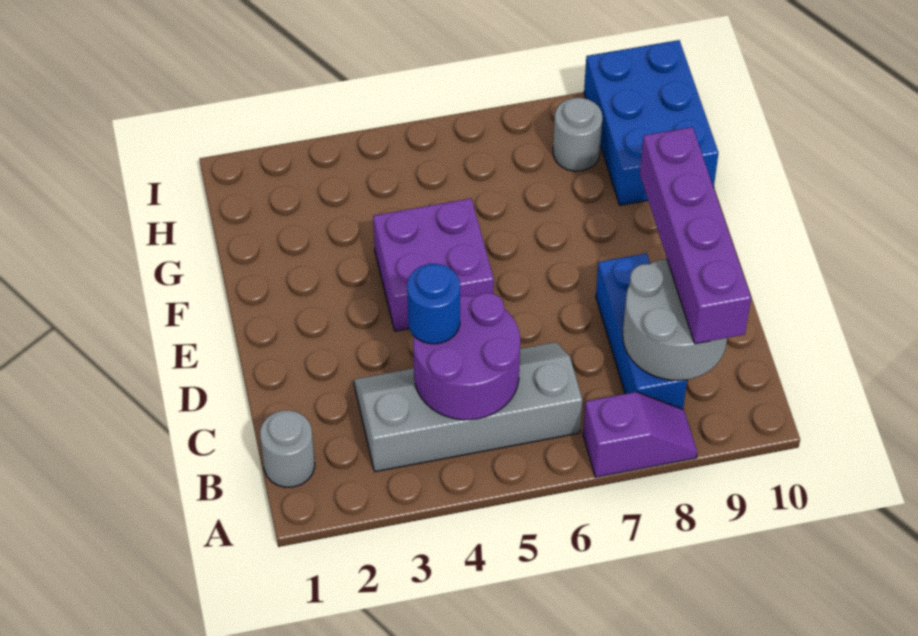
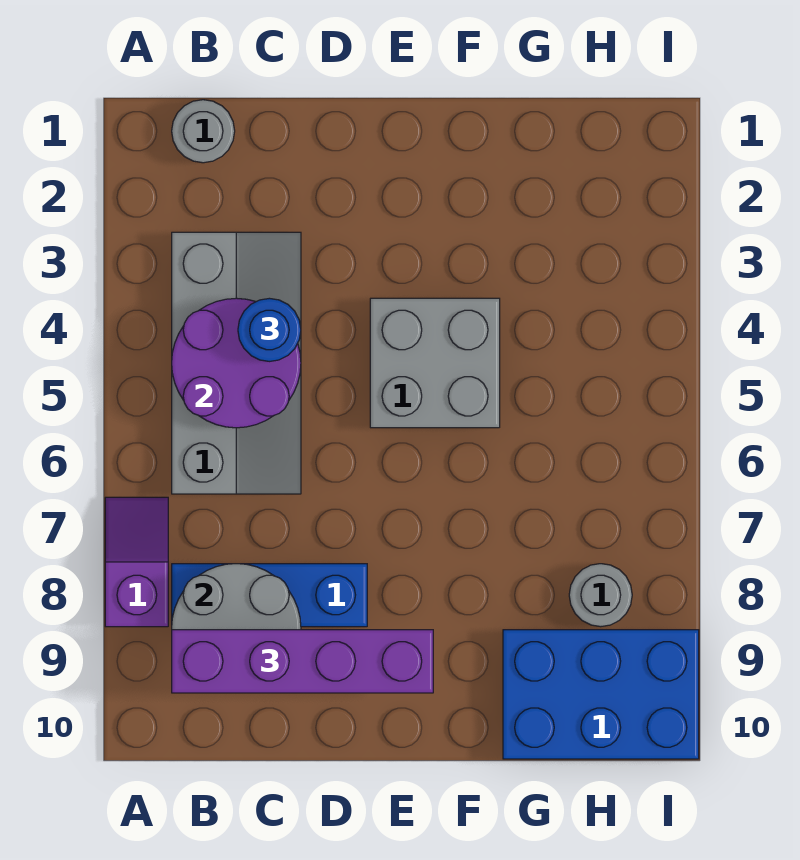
purple slope A7:A8 level 1 top 7 -> purple slope A7:A8 level 1 top 8
purple brick E4:F5 level 1 -> grey brick E4:F5 level 1

